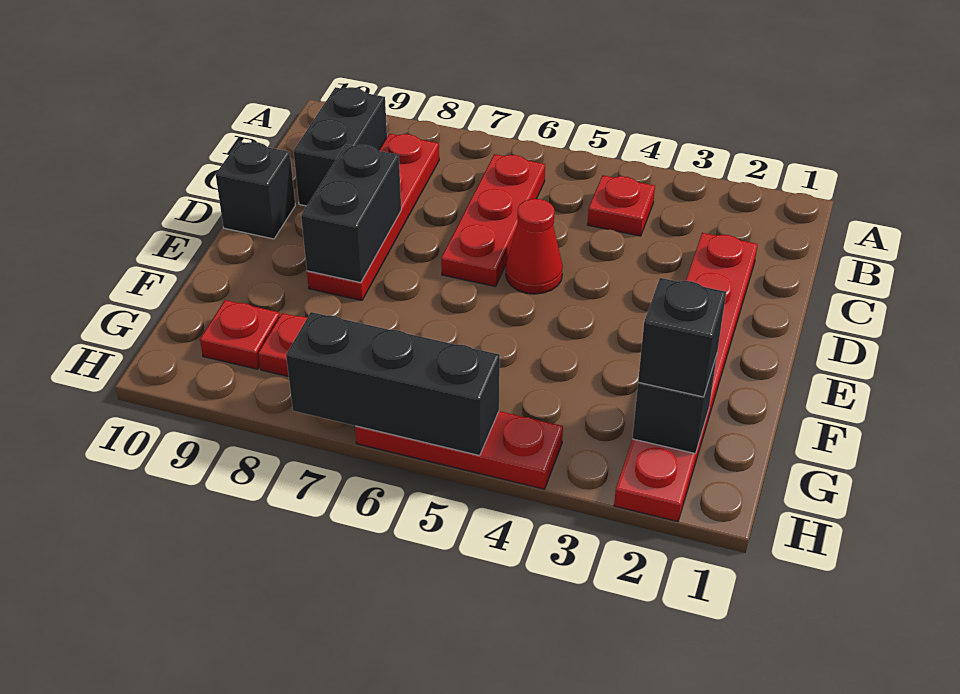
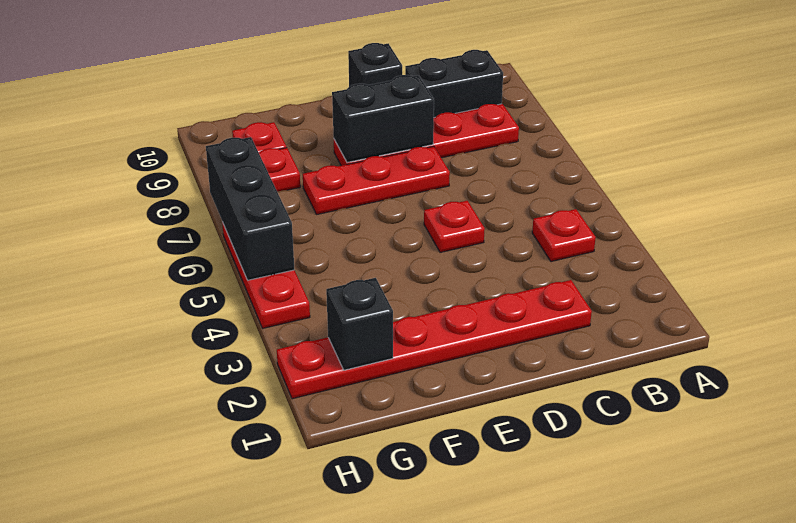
red plate B6:D6 level 1 -> red plate D7:F7 level 1
red cone D5 level 1 -> red plate D5 level 1
black brick G2 level 3 -> none

